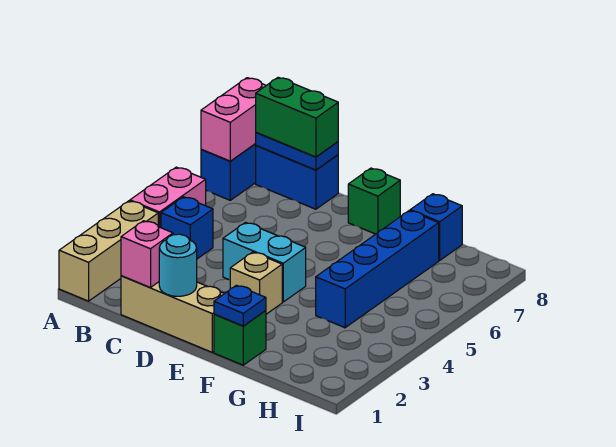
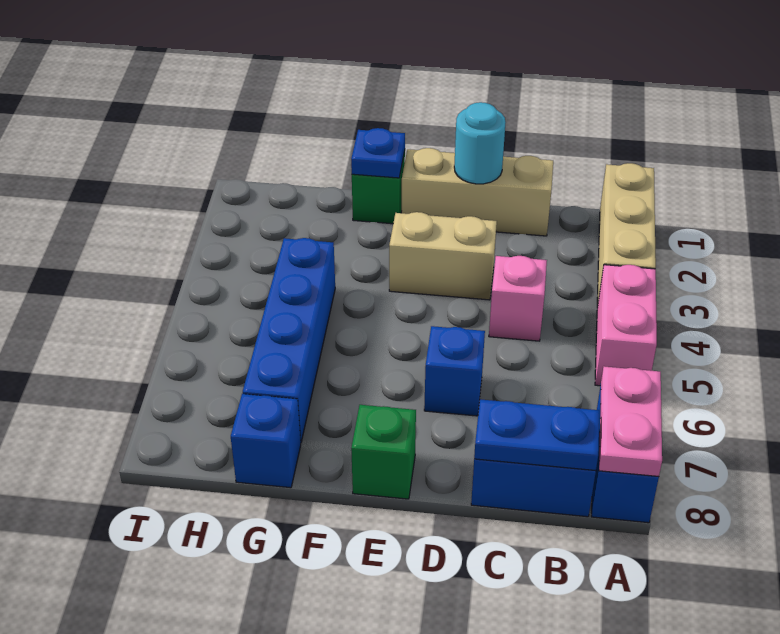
pink brick A7:A8 level 2 -> pink plate A7:A8 level 2
blue brick B4 level 1 -> blue brick D6 level 1
green brick B8:C8 level 3 -> none
pink brick C1 level 2 -> pink brick C4 level 1
cyan brick D4:E4 level 1 -> none
tan brick E3 level 1 -> tan brick D3:E3 level 1

